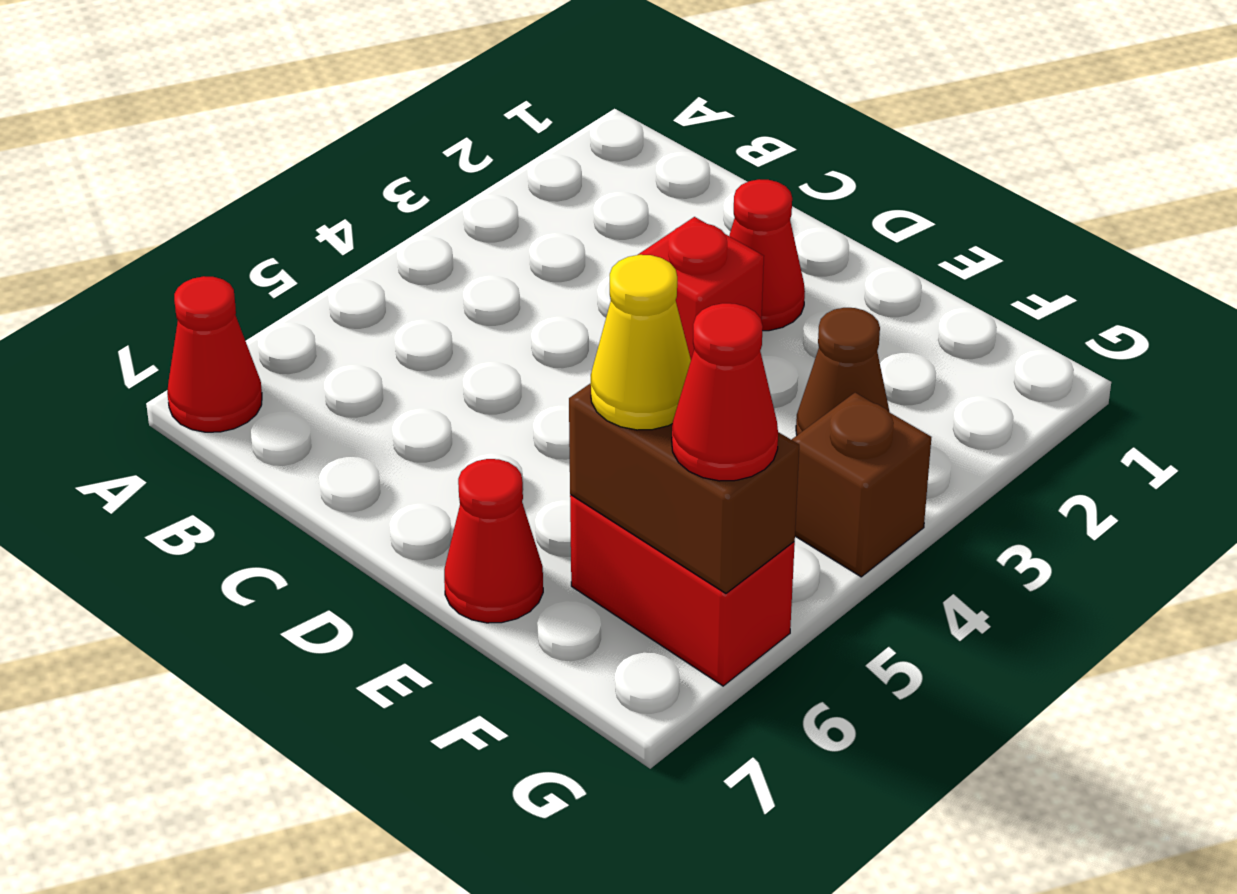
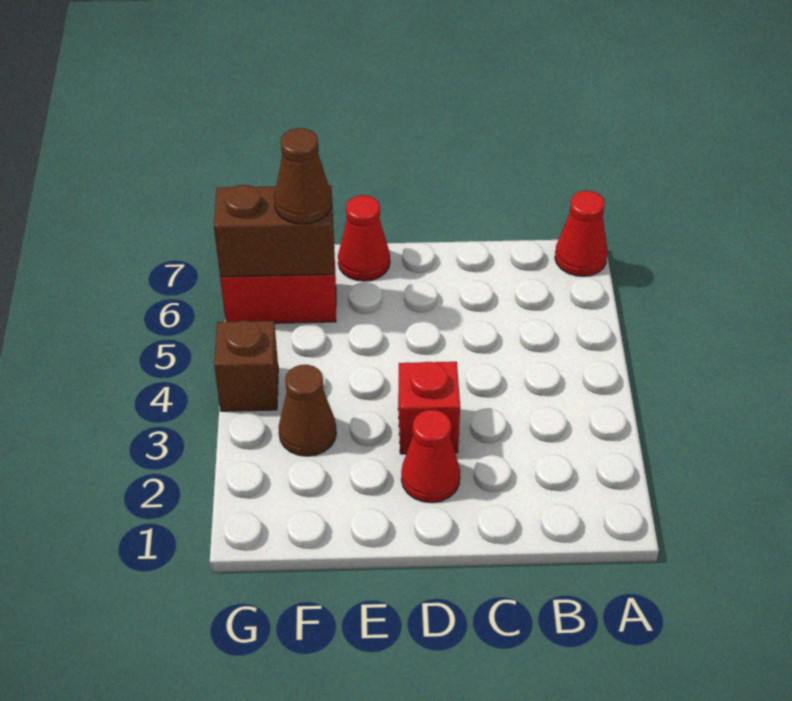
yellow cone F6 level 3 -> brown cone F6 level 3
red cone G6 level 3 -> none

